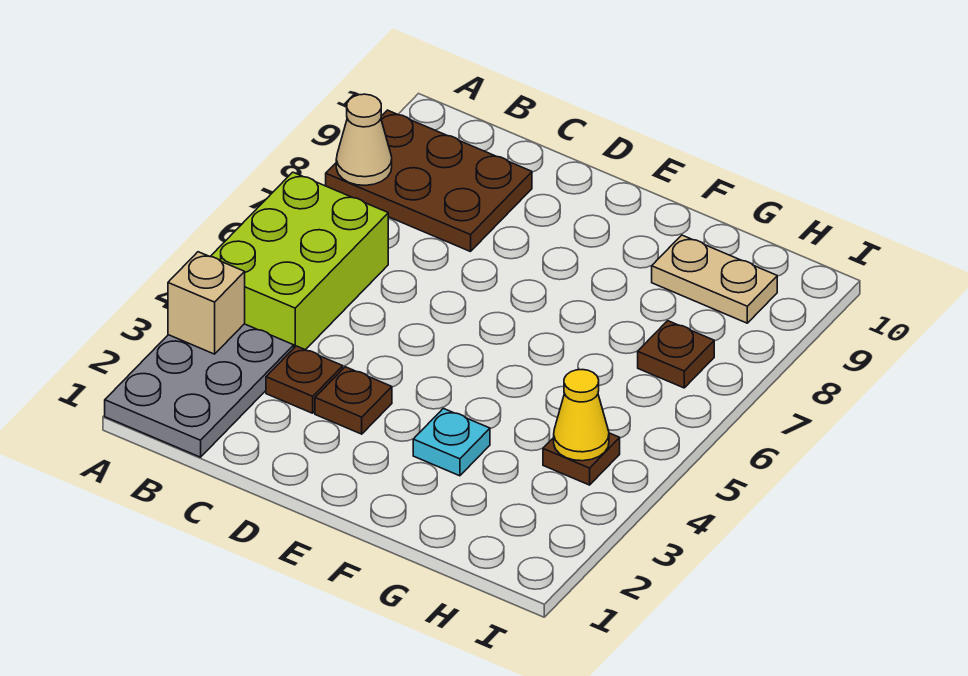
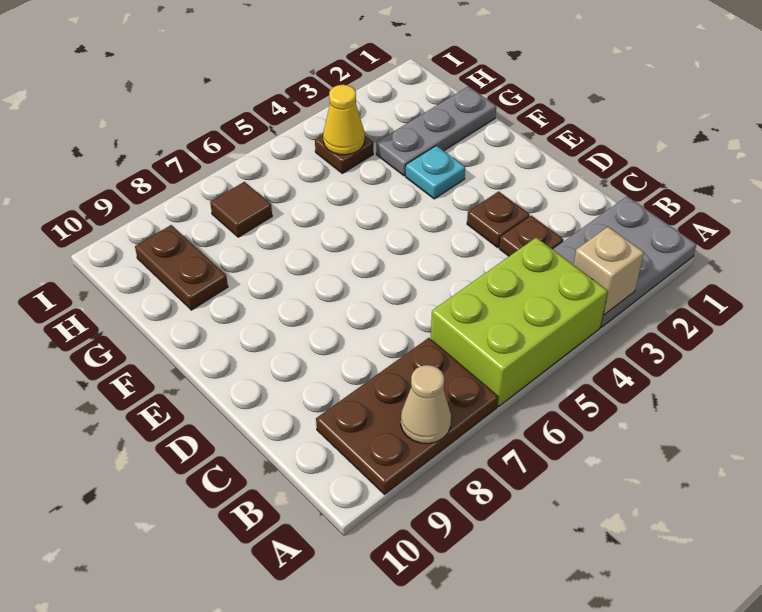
brown plate A8:C9 level 1 -> brown plate A7:B9 level 1
none -> grey plate G1:G3 level 1
tan plate G9:H9 level 1 -> brown plate G9:H9 level 1
brown plate H7 level 1 -> brown tile H7 level 1

